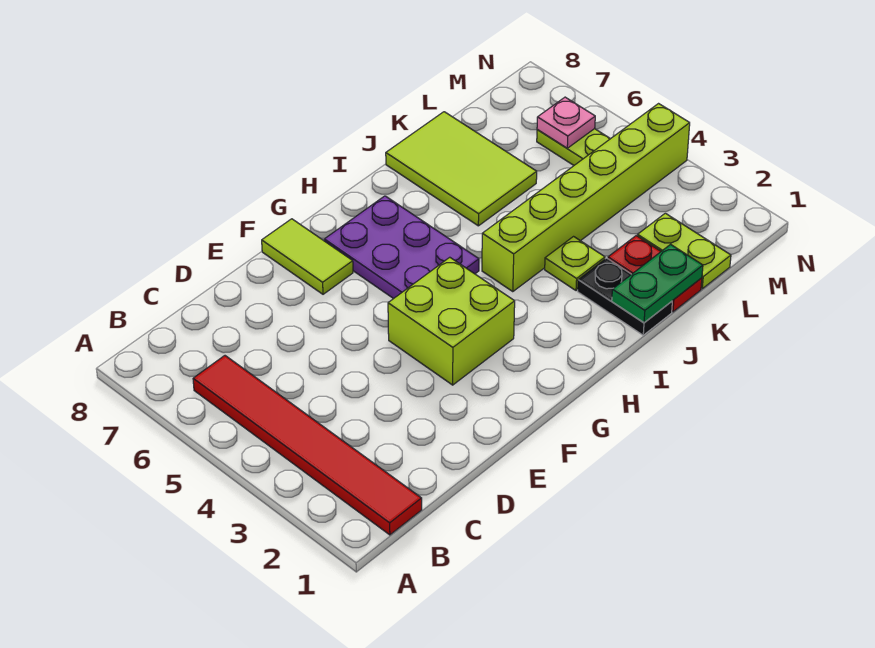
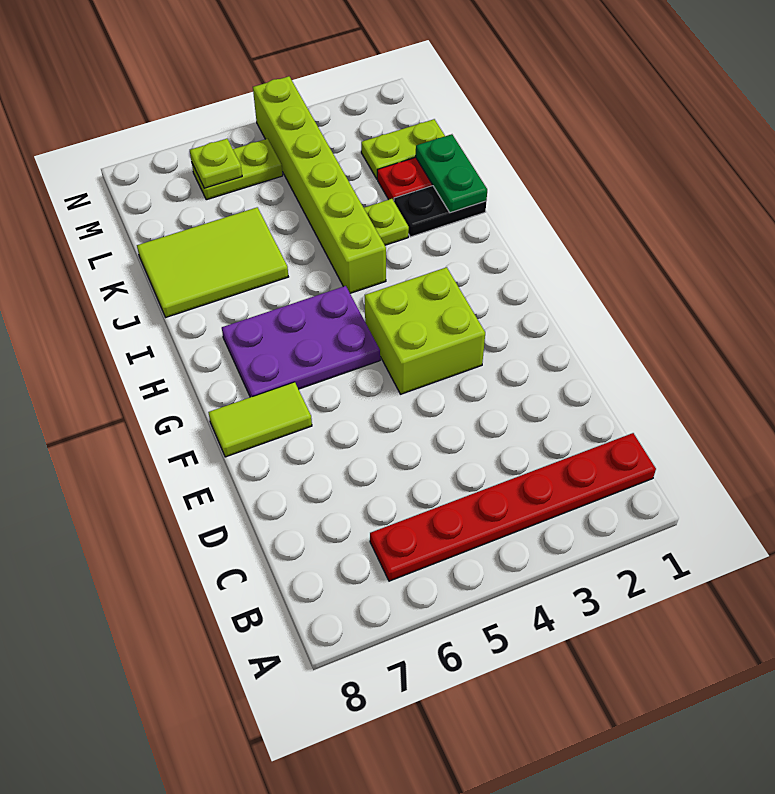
red tile B1:B6 level 1 -> red plate B1:B6 level 1
pink plate M6 level 2 -> lime plate M6 level 2

